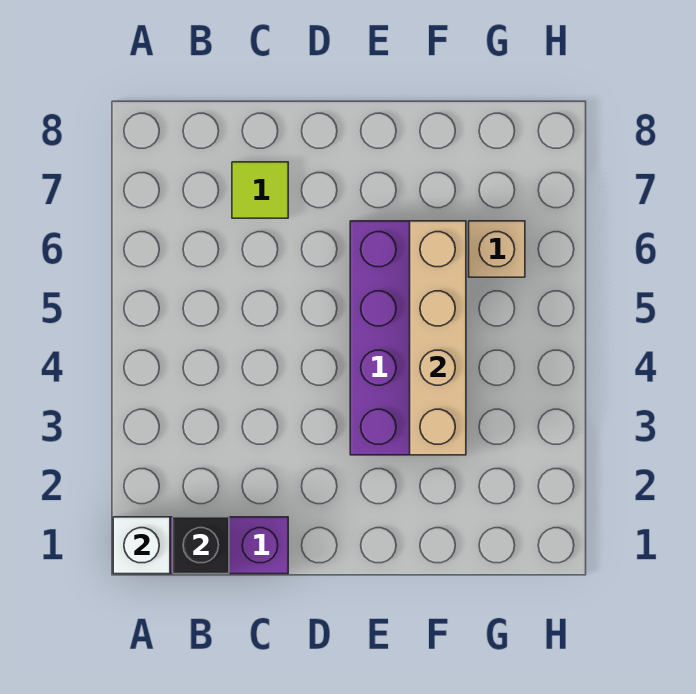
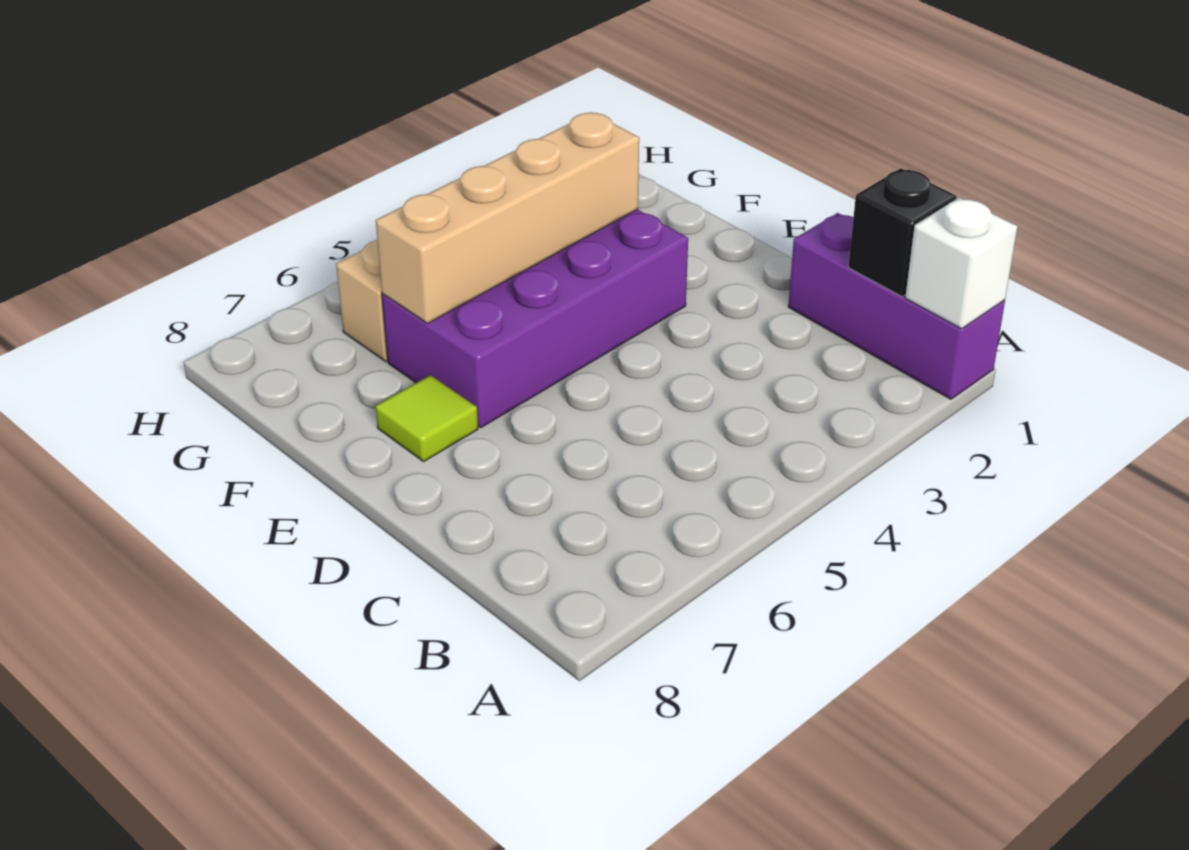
lime tile C7 level 1 -> lime tile E7 level 1

